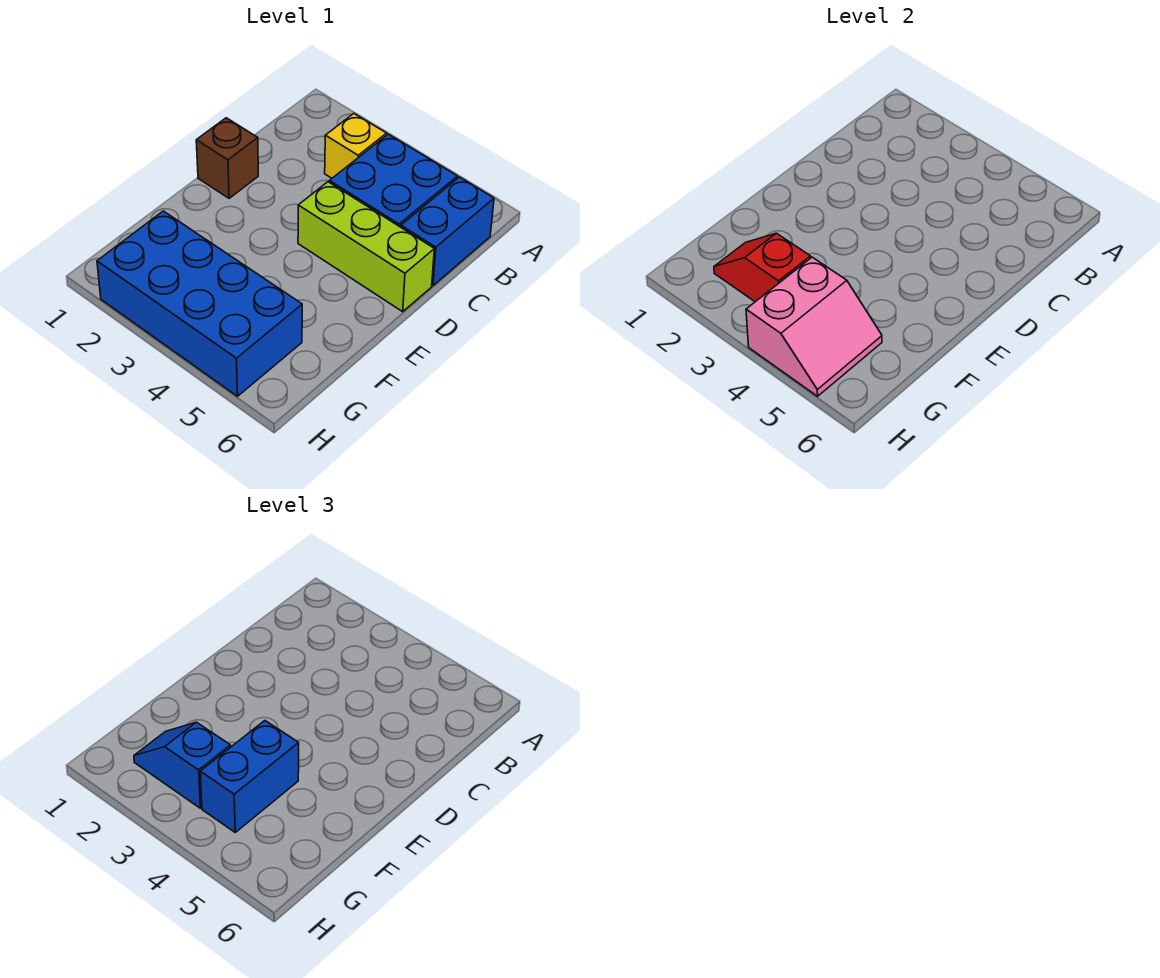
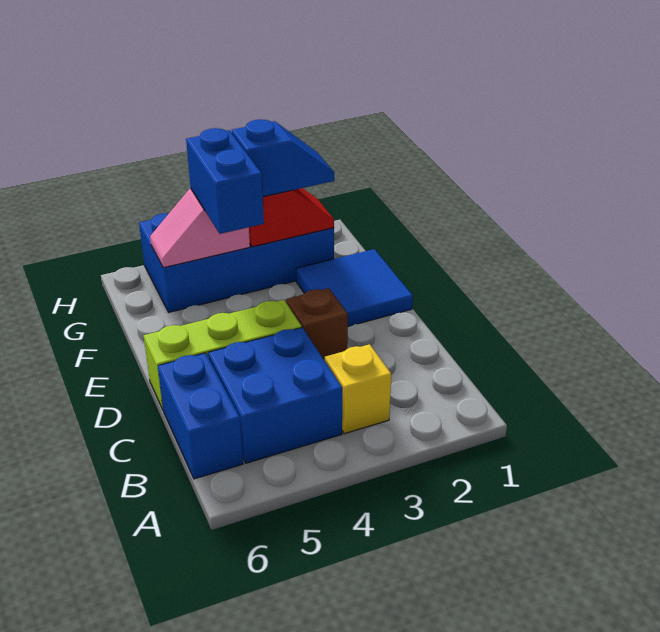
brown brick D1 level 1 -> brown brick D3 level 1
none -> blue tile E1:F2 level 1
pink slope G4:H5 level 2 top 4 -> pink slope G4:G5 level 2 top 4

